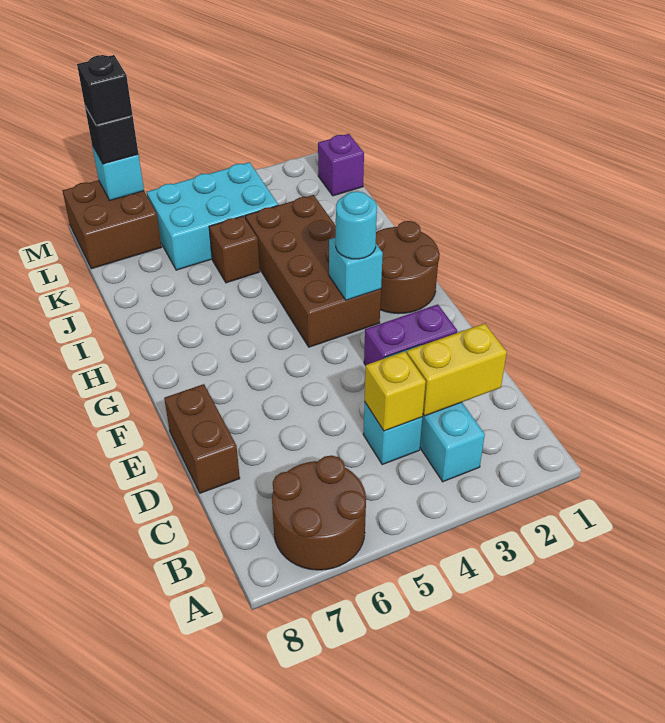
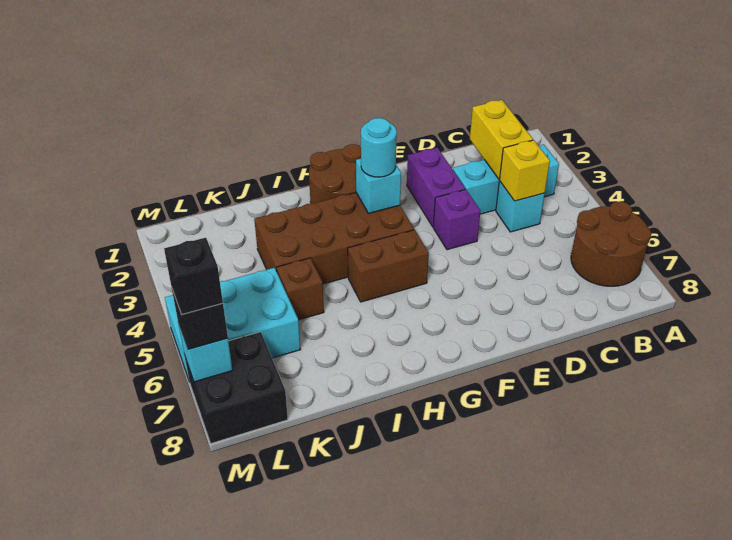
brown brick D8:E8 level 1 -> brown brick G5:H5 level 1
cyan brick K4:L6 level 1 -> cyan brick K5:M6 level 1
purple brick L1 level 1 -> purple brick E4 level 1
brown brick L7:M8 level 1 -> black brick L7:M8 level 1

